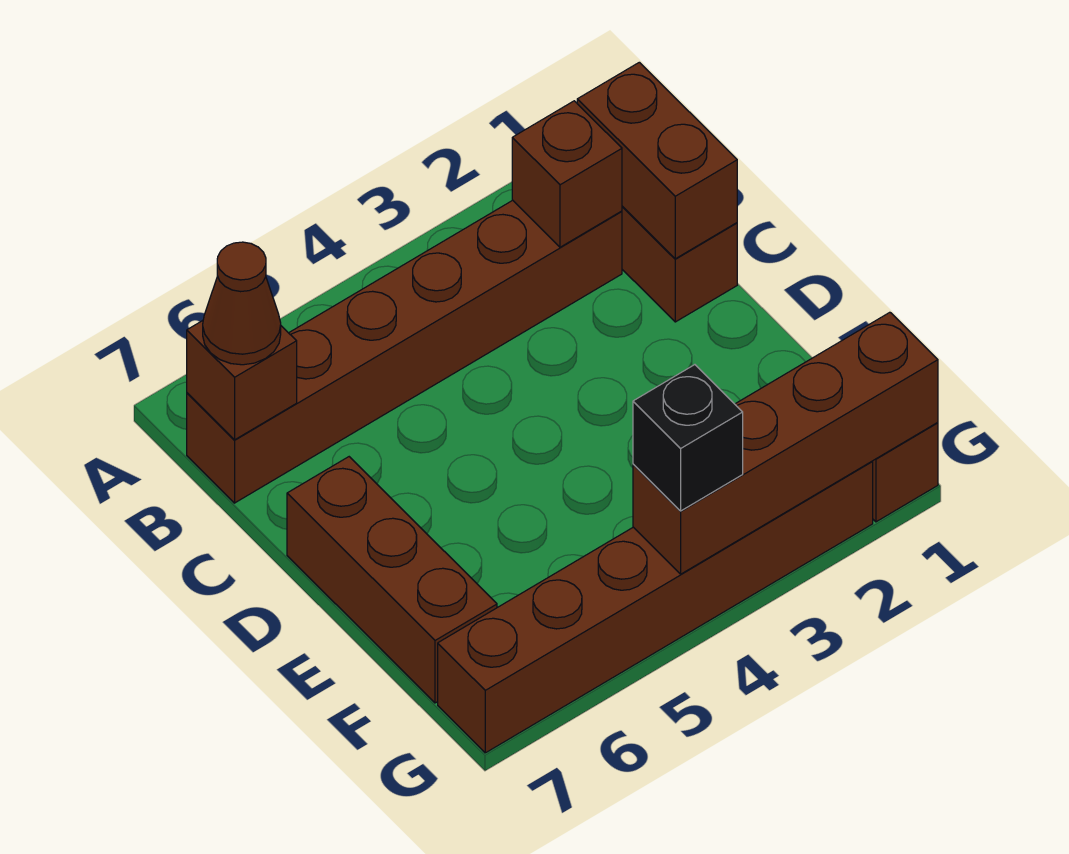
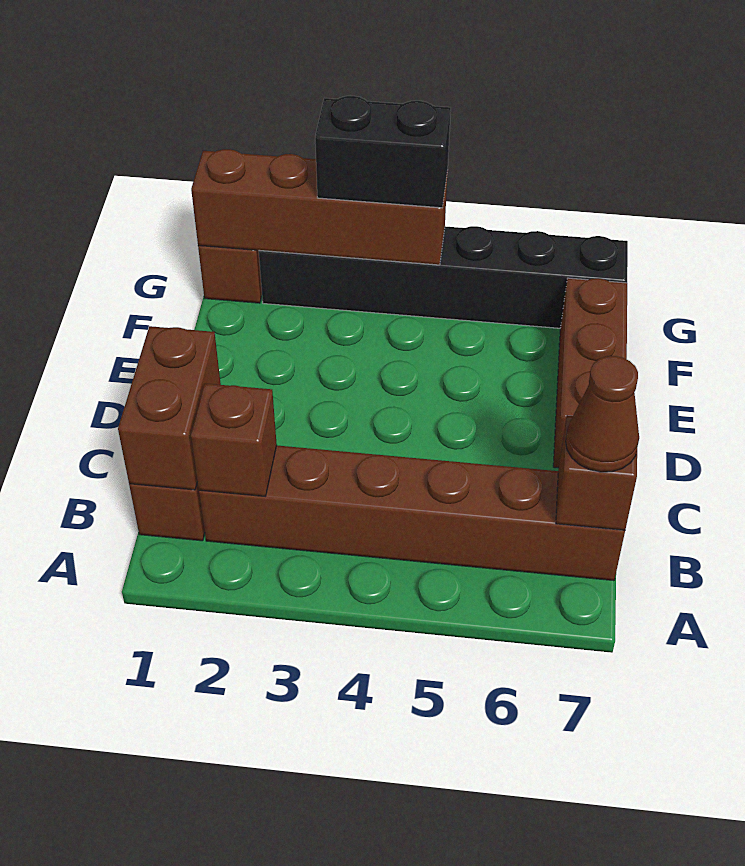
brown brick G2:G7 level 1 -> black brick G2:G7 level 1
black brick G4 level 3 -> black brick G3:G4 level 3

